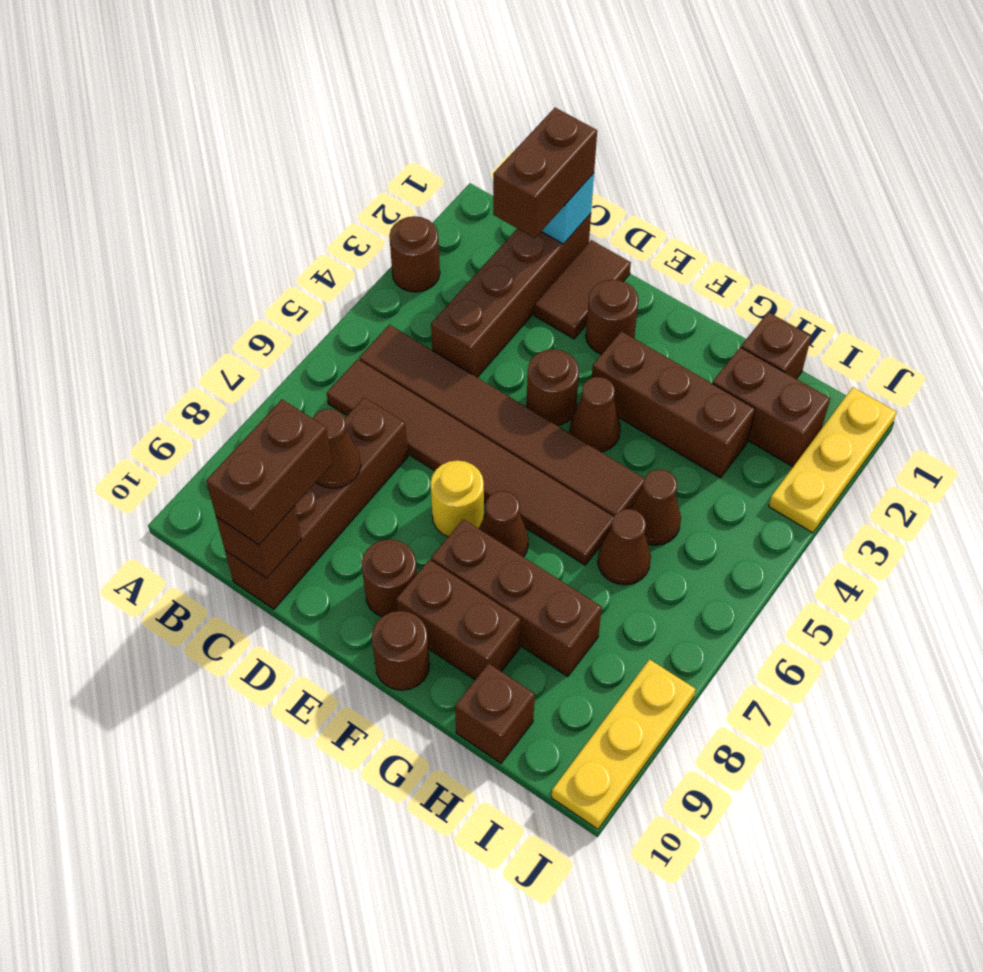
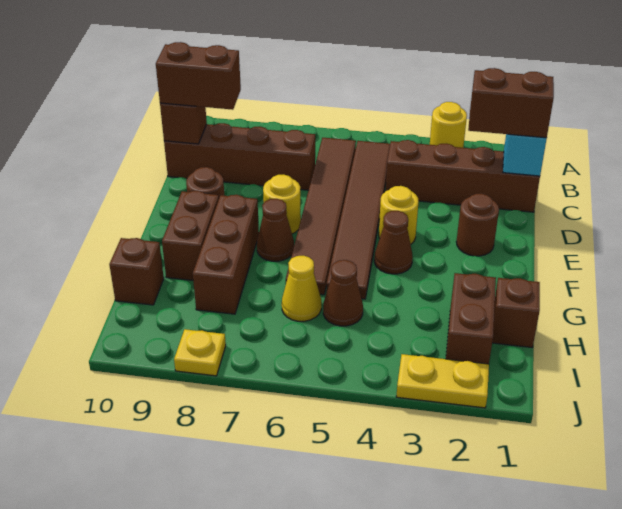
brown round brick A3 level 1 -> yellow round brick A3 level 1
brown cone C8 level 2 -> none
brown tile D1:D2 level 1 -> none
brown round brick E4 level 1 -> yellow round brick E4 level 1
brown brick F3:H3 level 1 -> none
brown round brick F10 level 1 -> none
brown cone H6 level 1 -> yellow cone H6 level 1
yellow plate J1:J3 level 1 -> yellow plate J2:J3 level 1
yellow plate J8:J10 level 1 -> yellow plate J8 level 1

